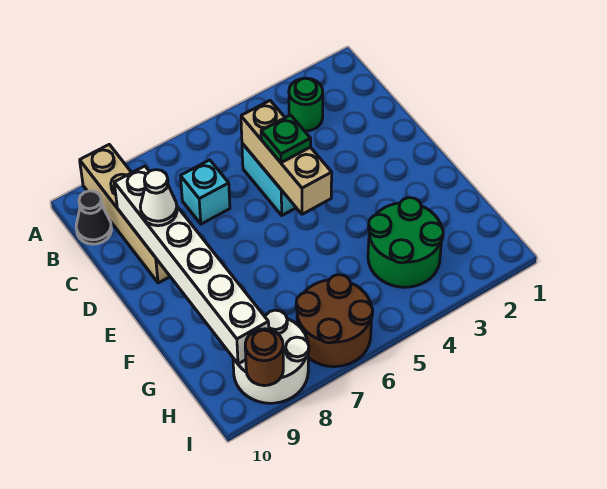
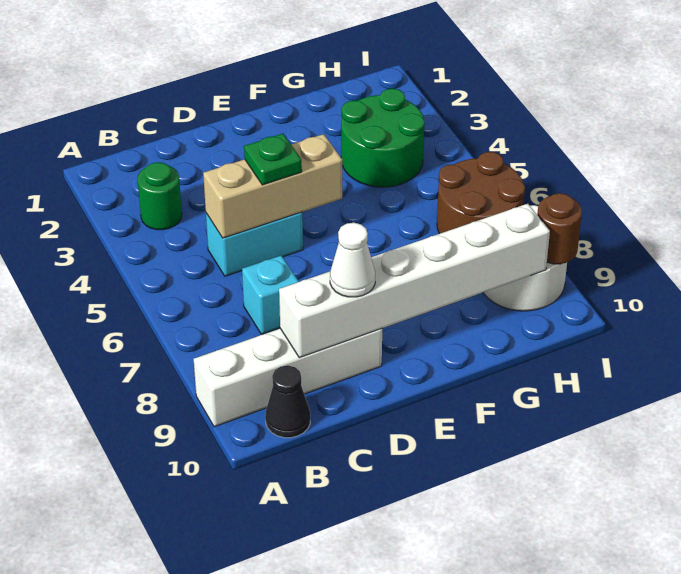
tan brick A9:D9 level 1 -> white brick A9:D9 level 1

